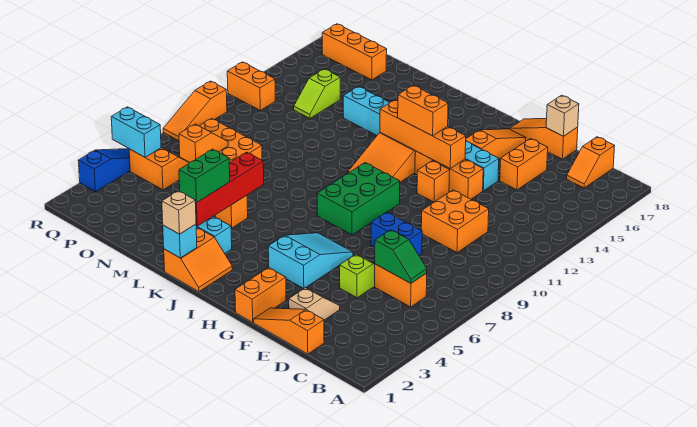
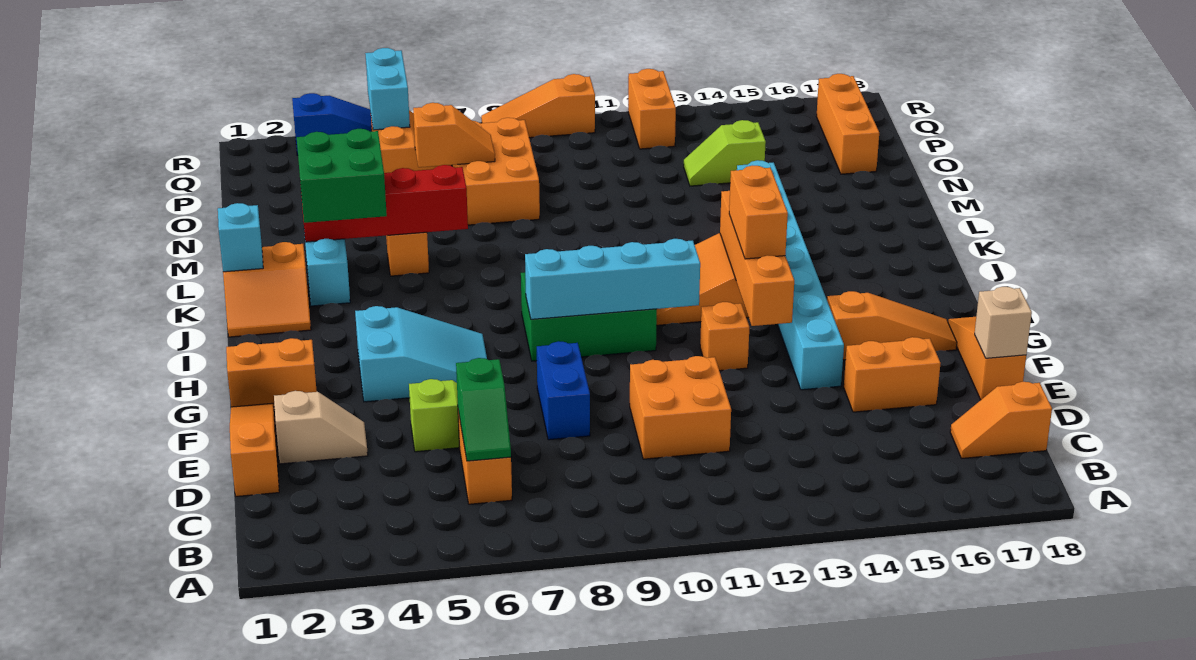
orange brick F13:H13 level 1 -> none
none -> cyan brick H8:H11 level 2
tan brick K1 level 3 -> none
green brick L3:L4 level 3 -> green brick K3:L4 level 3

